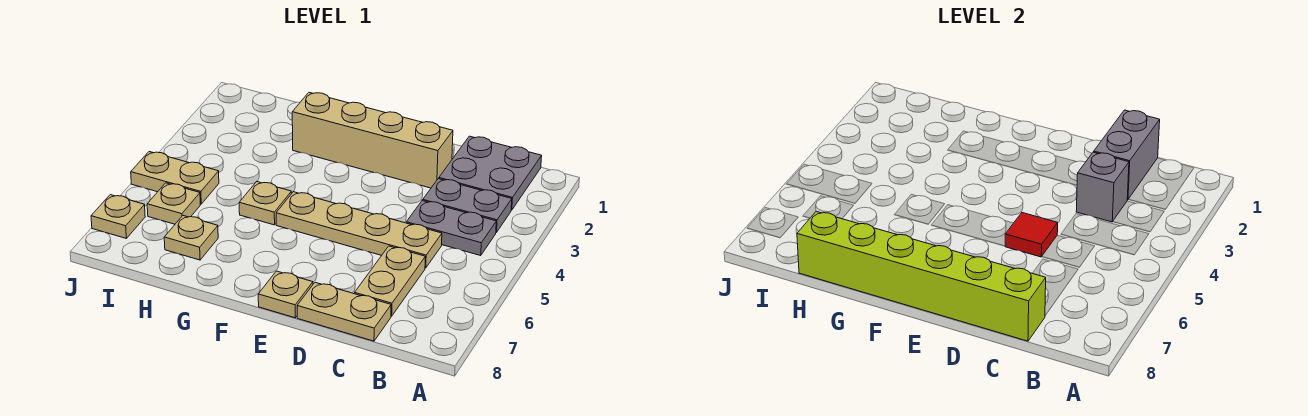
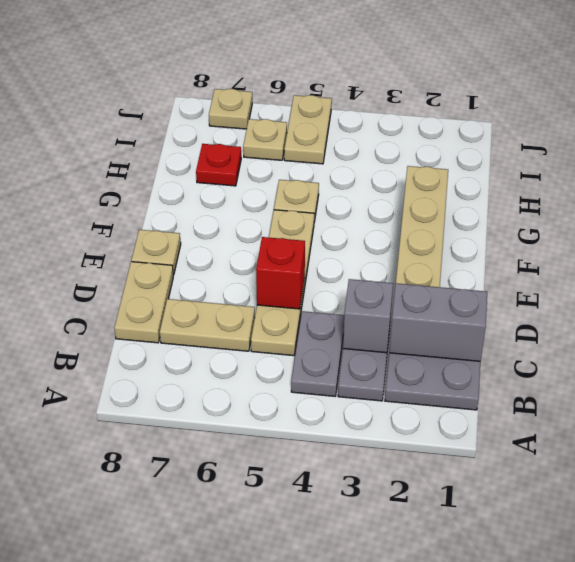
lime brick C8:H8 level 2 -> none
red tile D5 level 2 -> red brick D5 level 2
tan plate H7 level 1 -> red plate H7 level 1

